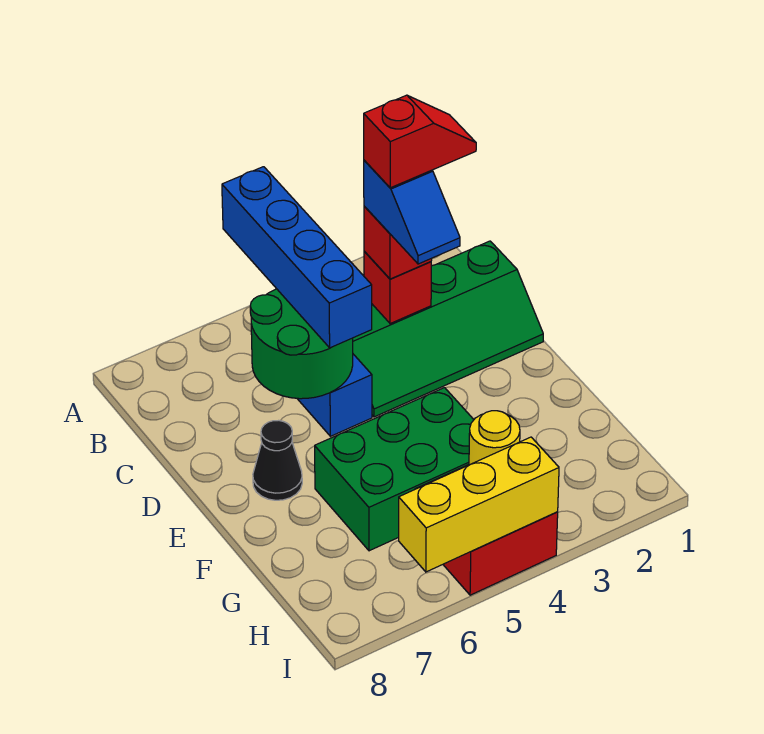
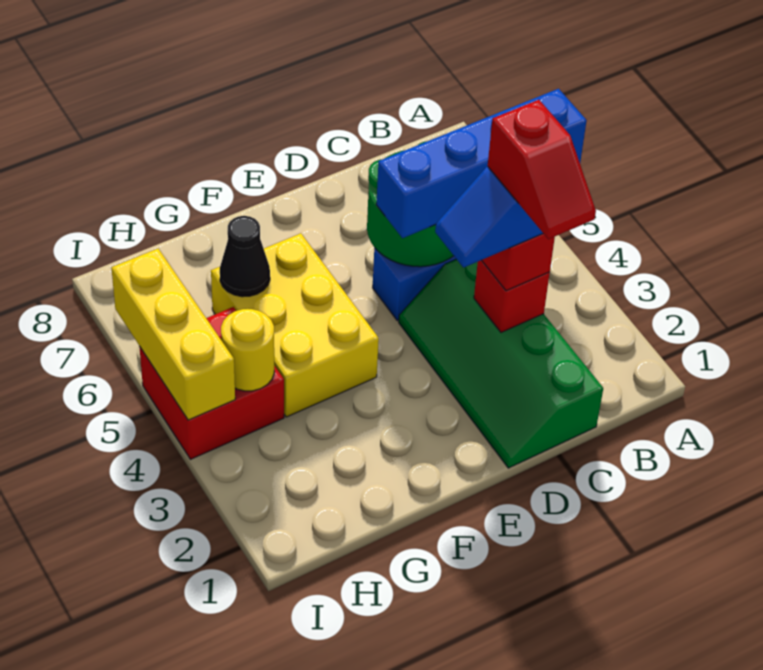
black cone E7 level 1 -> black cone G6 level 2
green brick F4:G6 level 1 -> yellow brick F4:G6 level 1

